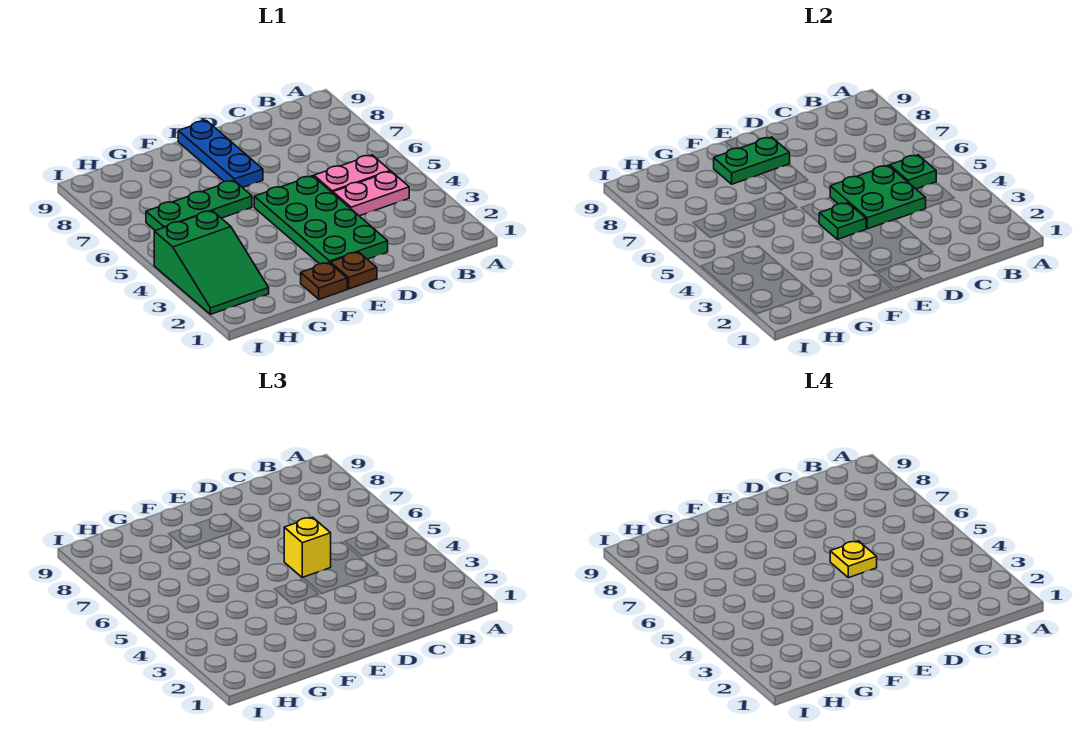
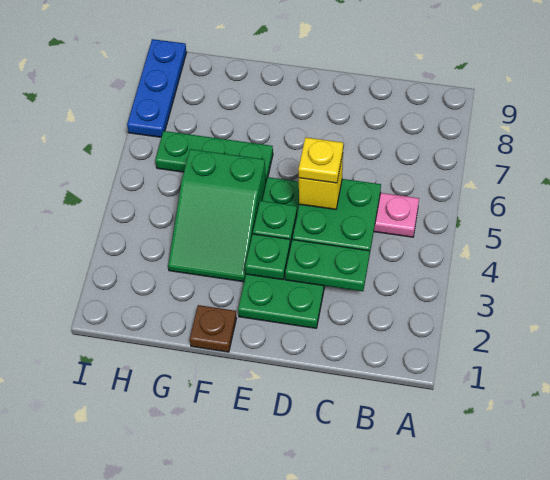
pink plate B4:C4 level 1 -> none
green plate B5 level 2 -> green plate E3 level 2
brown plate E1 level 1 -> none
blue plate E7:E9 level 1 -> blue plate I7:I9 level 1
green plate E8:F8 level 2 -> green plate C3:D3 level 2
green slope H2:I4 level 1 top 4 -> green slope F3:G5 level 1 top 5

